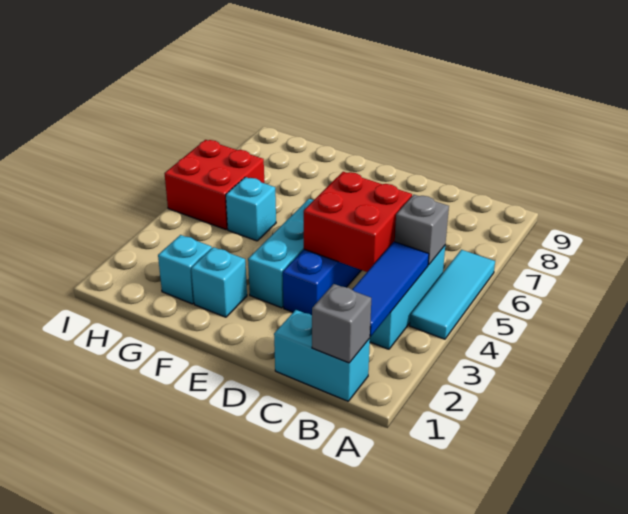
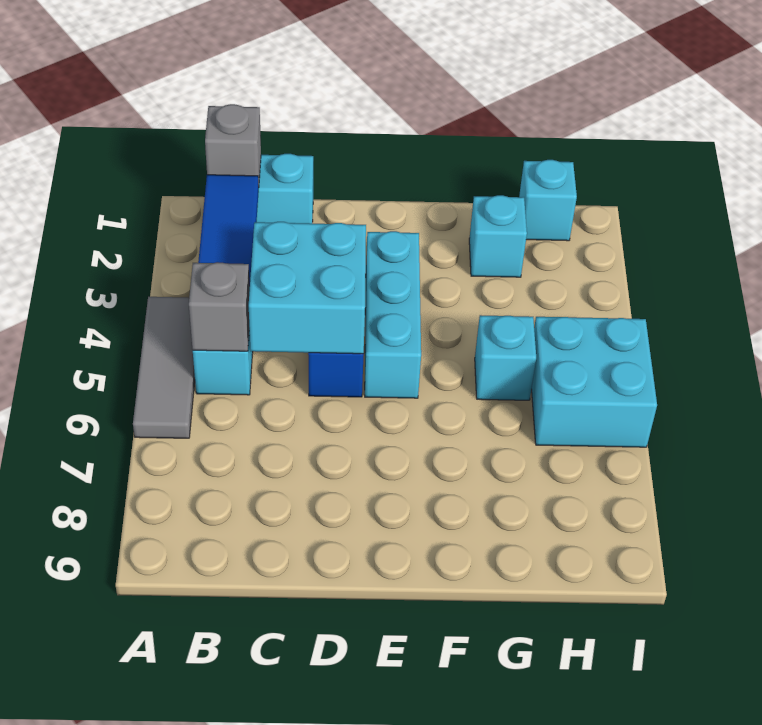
cyan tile A4:A6 level 1 -> grey tile A4:A6 level 1
red brick C4:D5 level 2 -> cyan brick C4:D5 level 2
cyan brick F2 level 1 -> cyan brick H1 level 1
red brick H5:I6 level 1 -> cyan brick H5:I6 level 1

